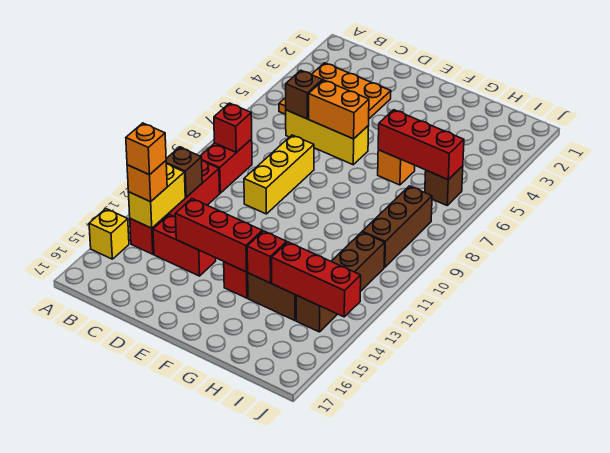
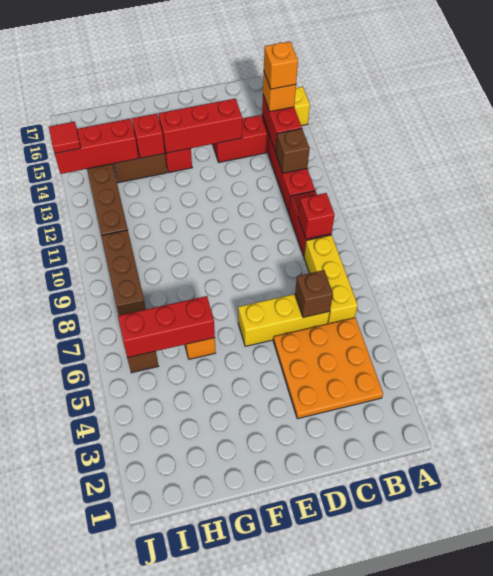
yellow brick B13:B14 level 2 -> red brick B13:B14 level 2
orange brick D6:E6 level 2 -> none
yellow brick D8:D10 level 1 -> yellow brick B6:B8 level 1
none -> red tile J14 level 3

